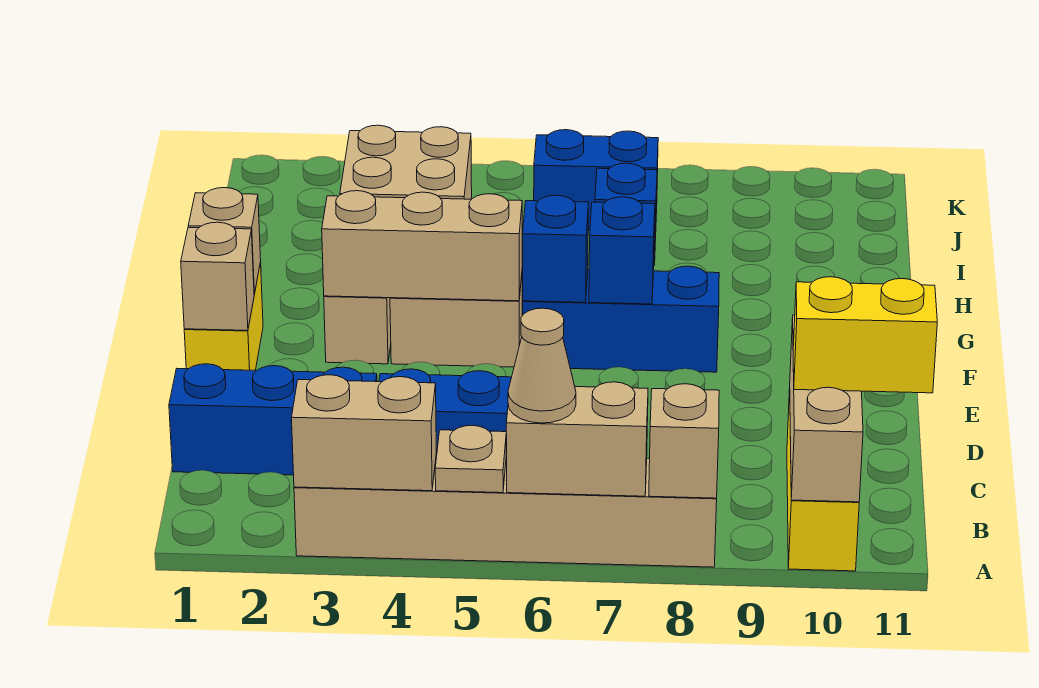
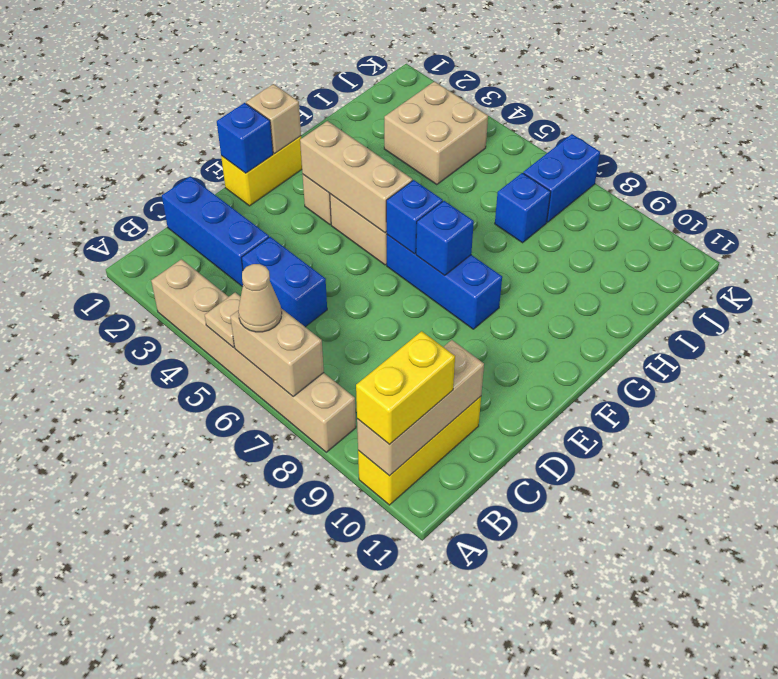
tan brick A3:A4 level 2 -> none
tan brick A8 level 2 -> none
yellow brick B10:B11 level 3 -> yellow brick A10:B10 level 3
tan brick E1 level 2 -> blue brick E1 level 2
blue brick J6:J7 level 1 -> blue brick J7:K7 level 1

